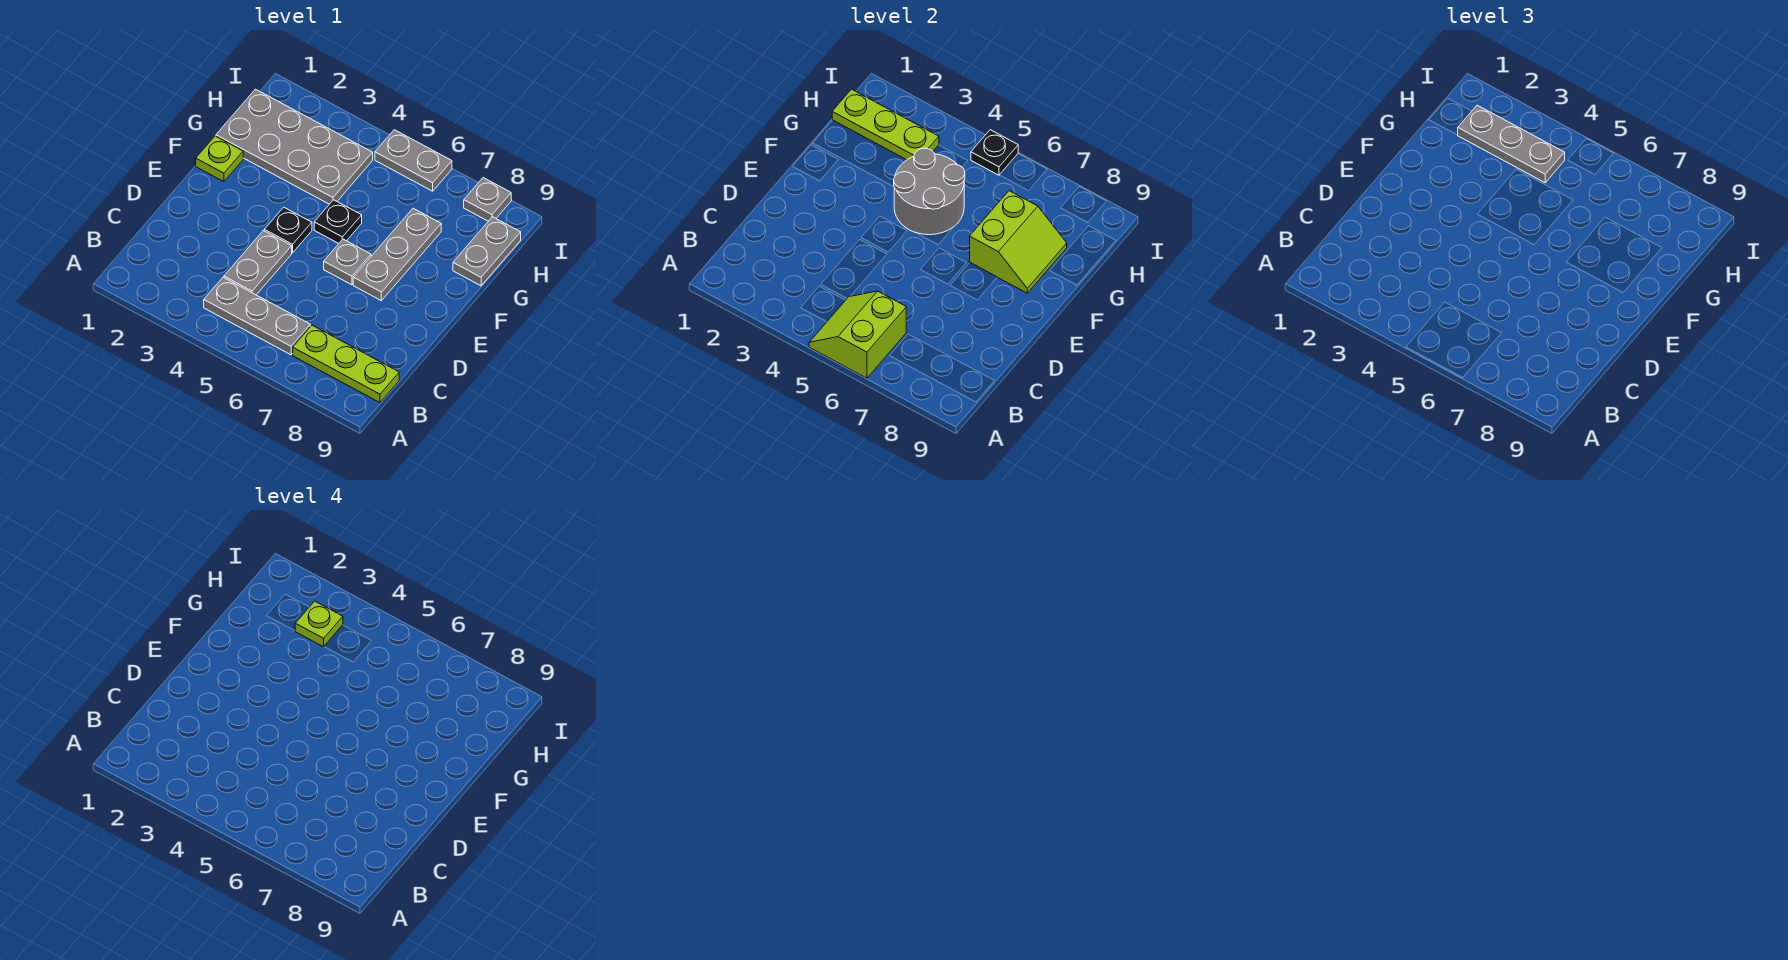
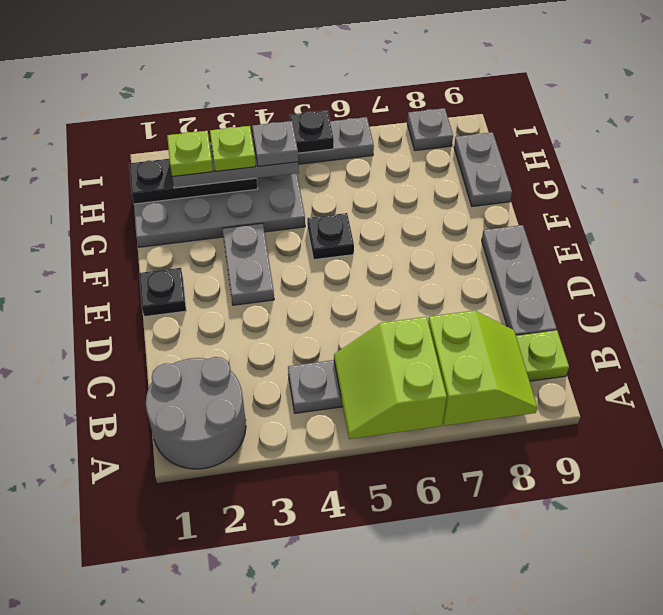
grey plate C4:D4 level 1 -> grey plate E3:F3 level 1
black plate E4 level 1 -> black plate E1 level 1
grey plate E6 level 1 -> grey plate H4 level 4
grey plate E7:G7 level 1 -> grey plate C9:E9 level 1
lime plate F1 level 1 -> lime plate H2 level 4
grey round brick F4:G5 level 2 -> grey round brick A1:B2 level 1
lime slope F7:G8 level 2 top 7 -> lime slope A7:B8 level 2 top 7
lime plate H1:H3 level 2 -> black plate H1:H3 level 2

